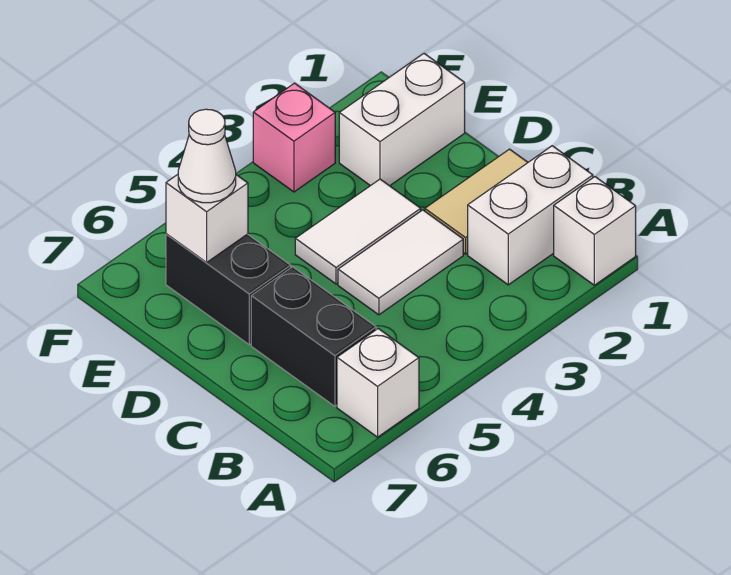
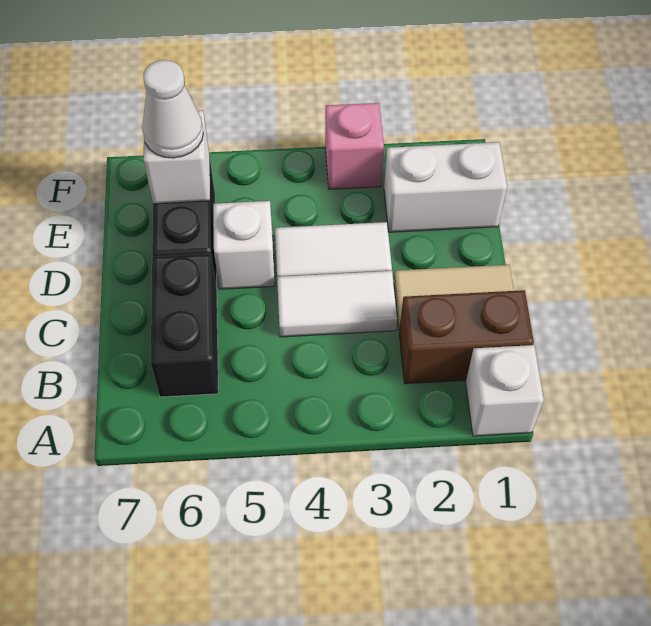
white brick A6 level 1 -> white brick D5 level 1
white brick B1:B2 level 1 -> brown brick B1:B2 level 1

